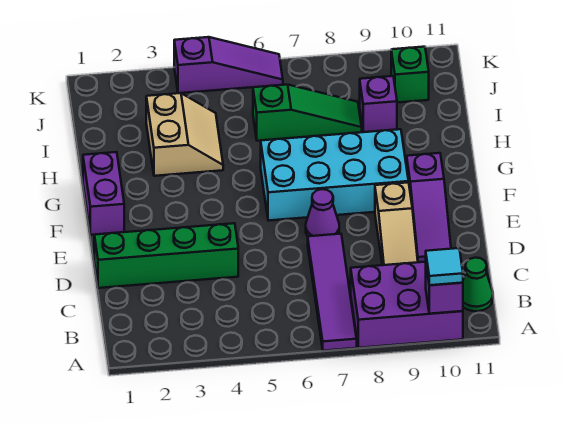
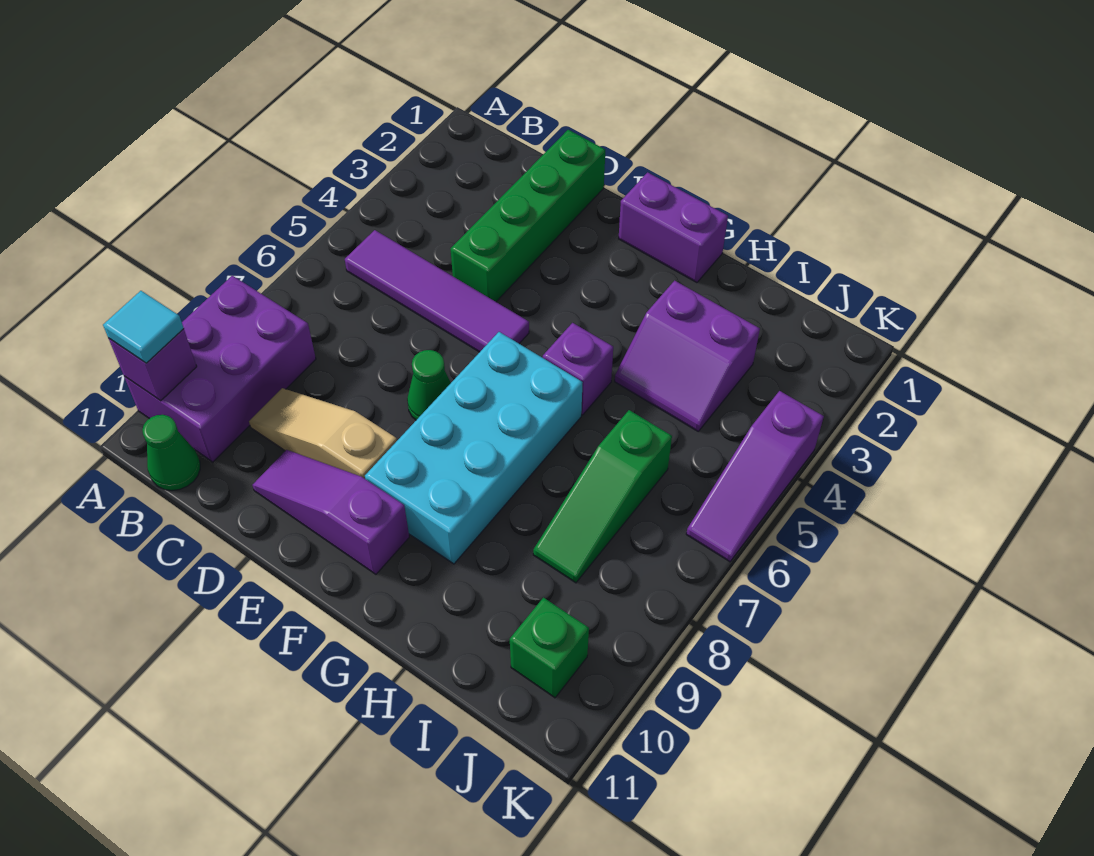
purple tile A7:D7 level 1 -> purple tile B5:E5 level 1
purple cone E7 level 1 -> green cone E7 level 1
tan slope H3:I4 level 1 top 3 -> purple slope H3:I4 level 1 top 3
purple brick I9 level 1 -> purple brick G5 level 1

